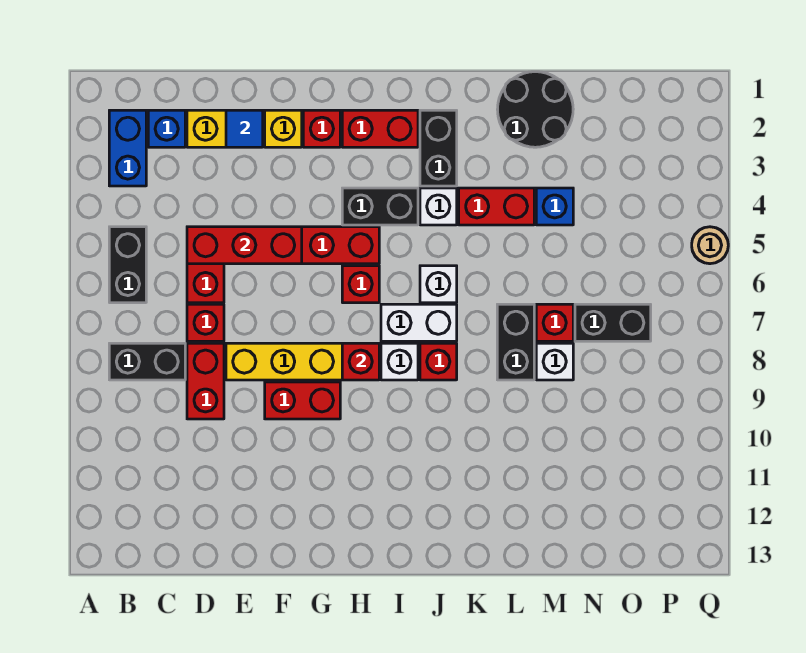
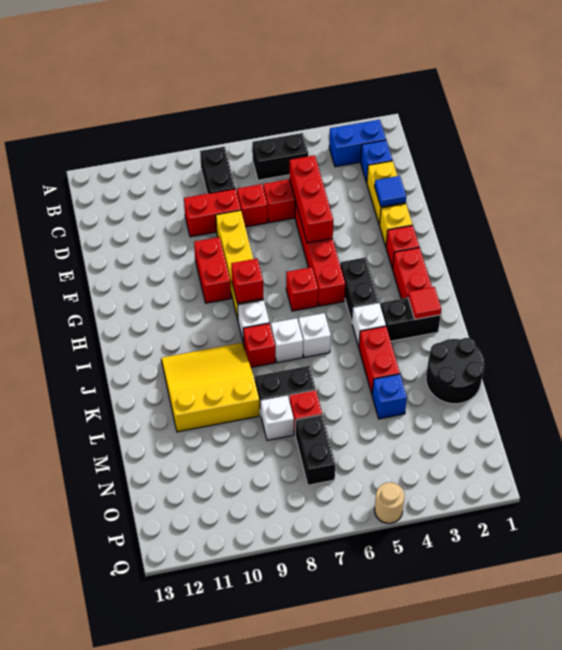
white brick I7:J7 level 1 -> white brick J7 level 1
none -> red tile J2 level 2
none -> yellow slope J9:L11 level 1 top L

